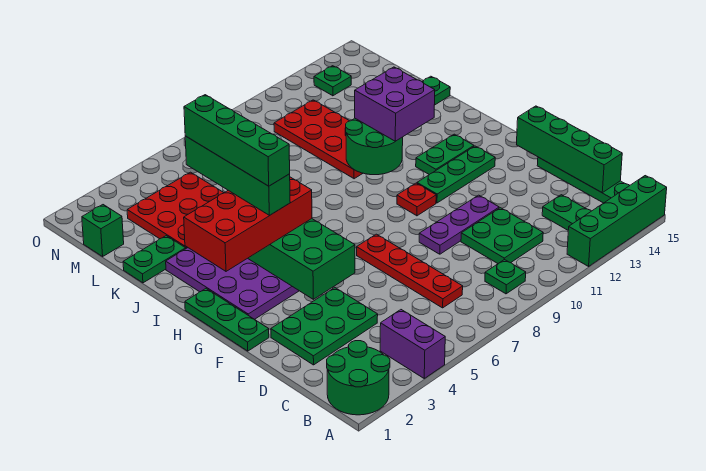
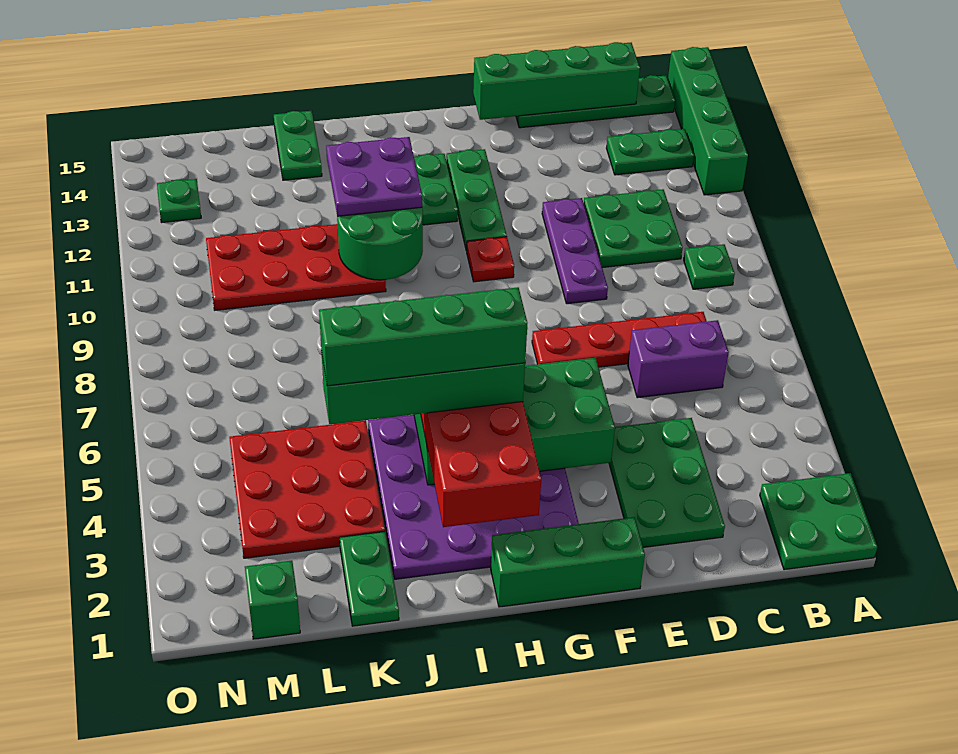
green round brick A1:B2 level 1 -> green plate A1:B2 level 1
purple brick A4:B4 level 1 -> purple brick C6:D6 level 1
green plate F1:H1 level 1 -> green brick F1:H1 level 1
purple brick I11:J12 level 3 -> purple plate I11:J12 level 3

